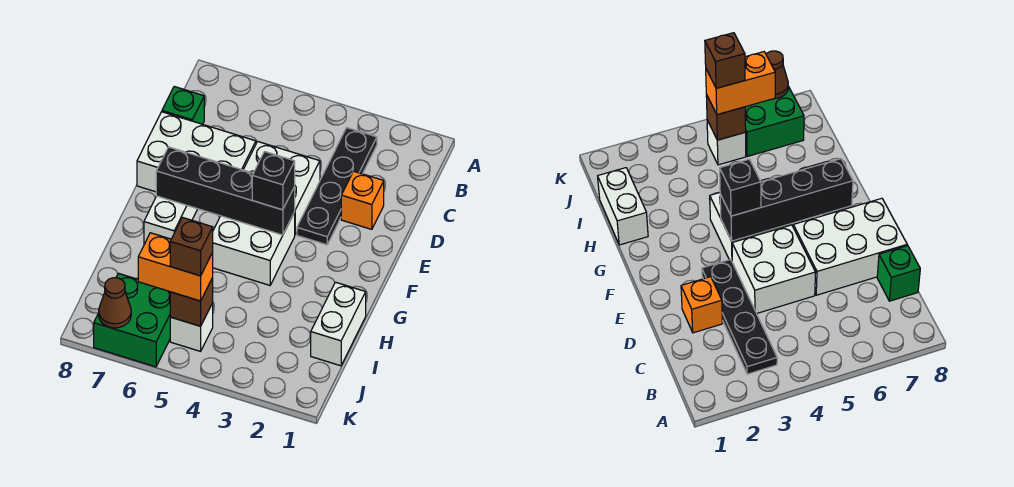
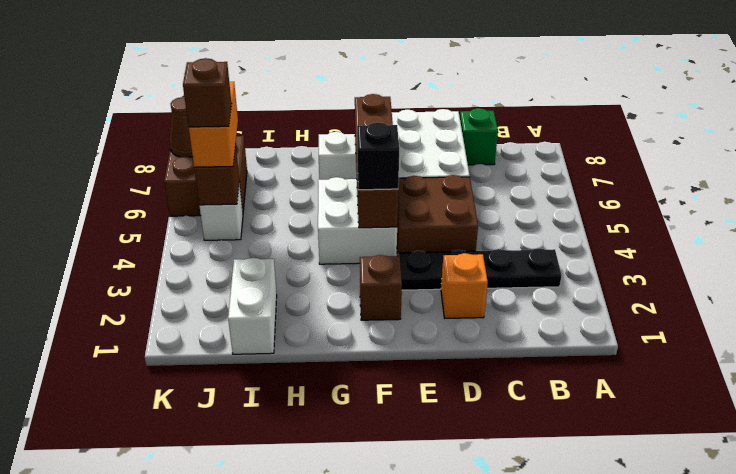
white brick D4:E5 level 1 -> brown brick D4:E5 level 1
none -> brown brick F2 level 1
black brick F4:F7 level 2 -> brown brick F4:F7 level 2
white brick H1:I1 level 1 -> white brick I1:I2 level 1
green brick J6:K7 level 1 -> brown brick J6:K7 level 1

